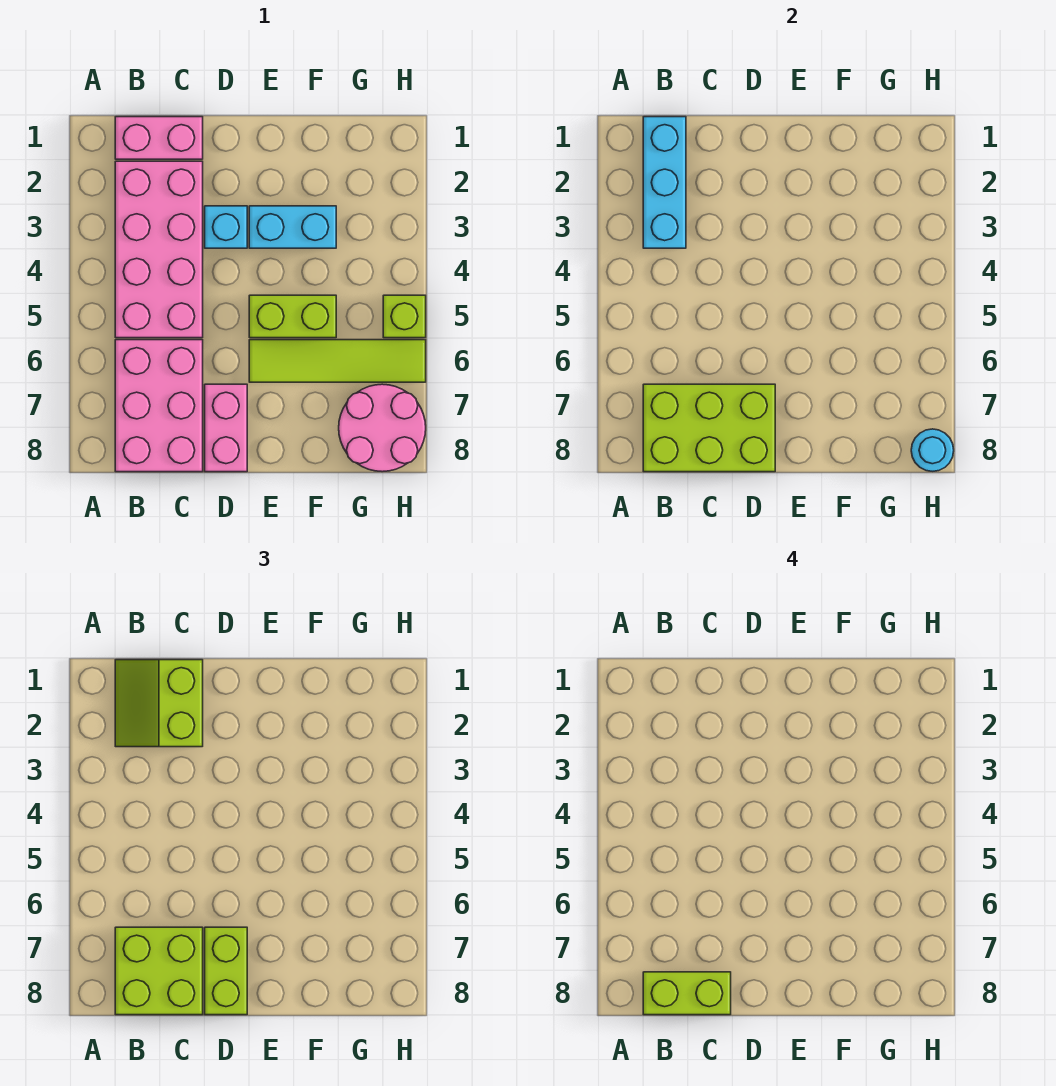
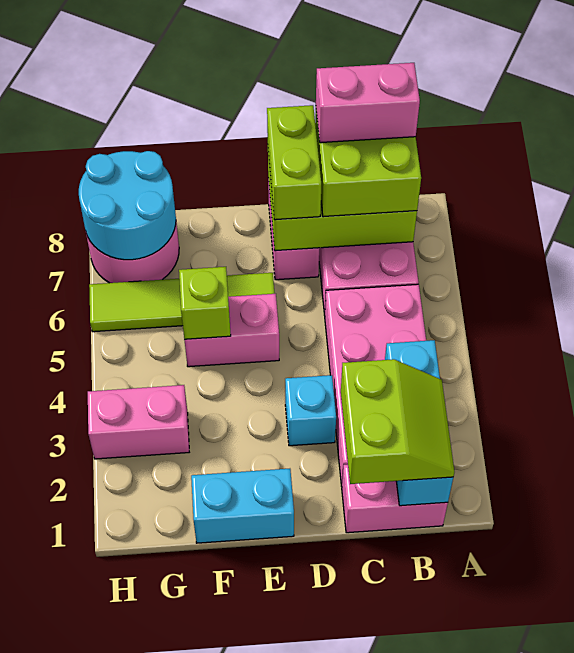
lime brick B8:C8 level 4 -> pink brick B8:C8 level 4
cyan brick E3:F3 level 1 -> cyan brick E1:F1 level 1
lime brick E5:F5 level 1 -> pink brick E5:F5 level 1
none -> pink brick G3:H3 level 1
lime brick H5 level 1 -> lime brick F5 level 2
cyan round brick H8 level 2 -> cyan round brick G7:H8 level 2

